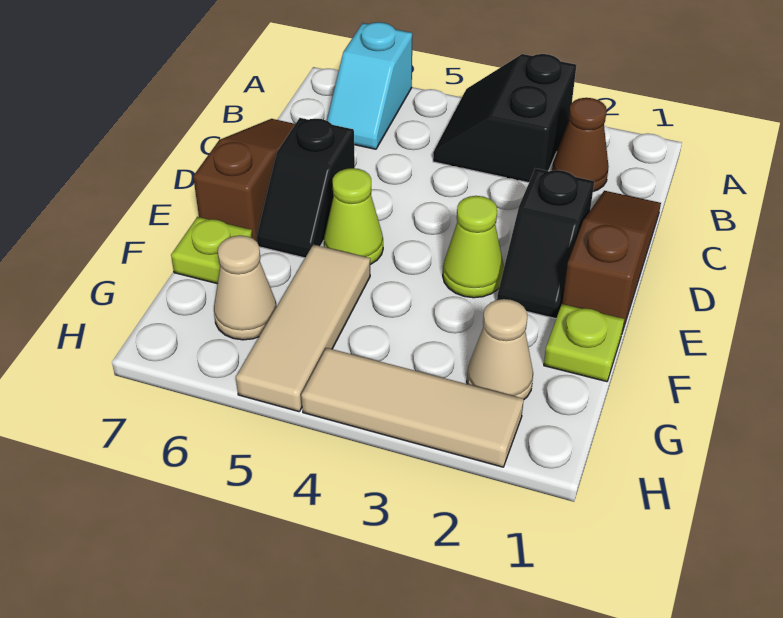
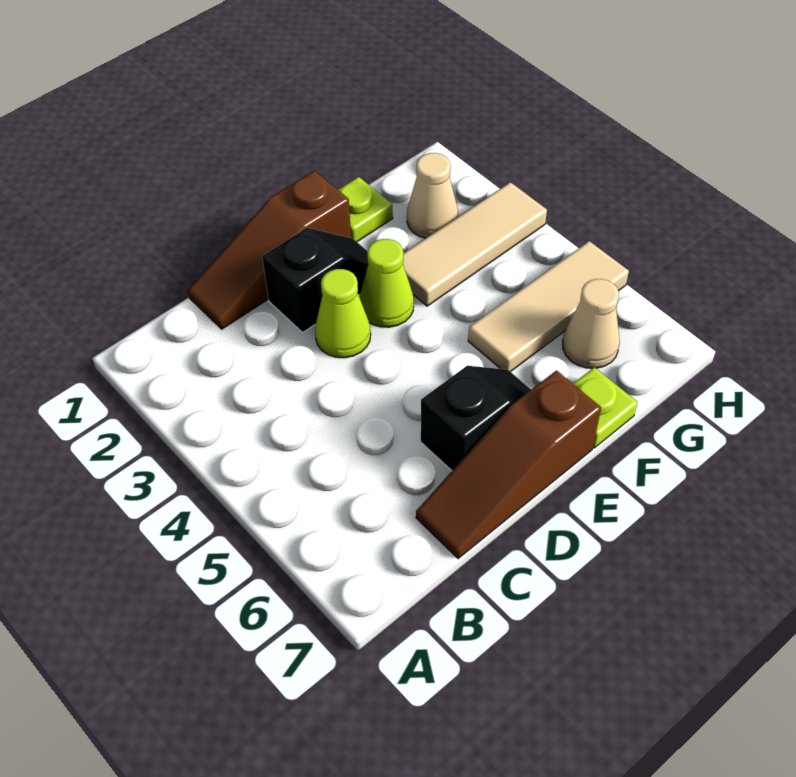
black slope A3:B4 level 1 top 3 -> none
cyan slope A6:B6 level 1 top A -> none
brown cone B2 level 1 -> none
lime cone E5 level 1 -> lime cone D3 level 1
tan tile H2:H4 level 1 -> tan tile F3:H3 level 1

